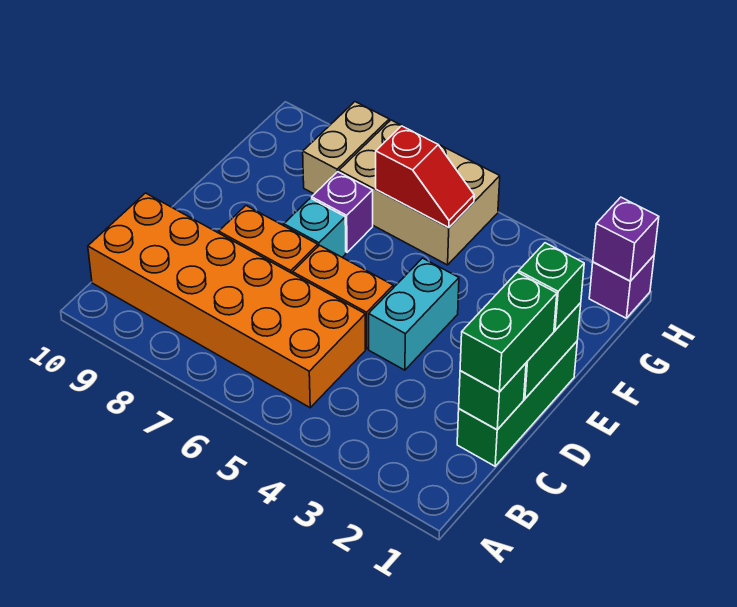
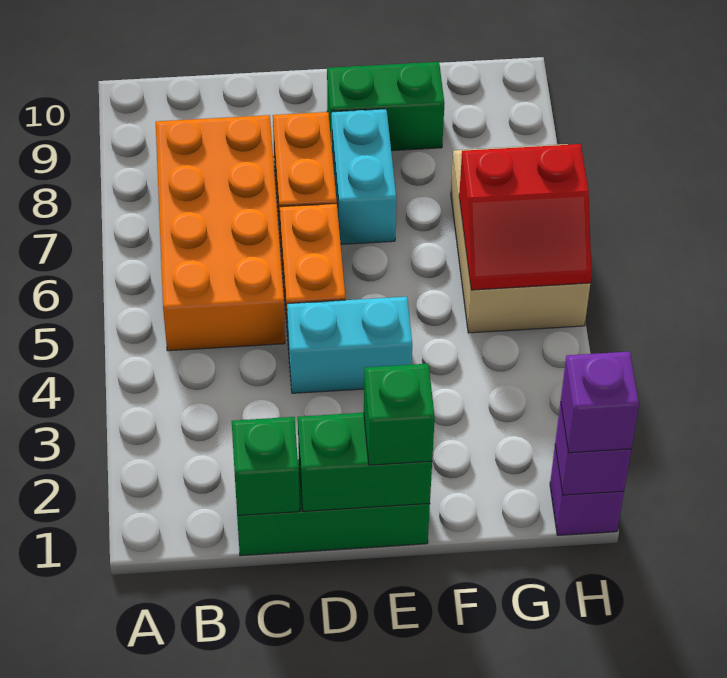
orange brick B5:C10 level 1 -> orange brick B5:C8 level 1
green brick C1:D1 level 3 -> green brick E9:F9 level 1
cyan brick E7 level 1 -> cyan brick E7:E8 level 1
purple brick F7 level 1 -> purple brick H1 level 3
red slope G5:G6 level 2 top 6 -> red slope G5:H6 level 2 top 6
tan brick G8:H8 level 1 -> none

